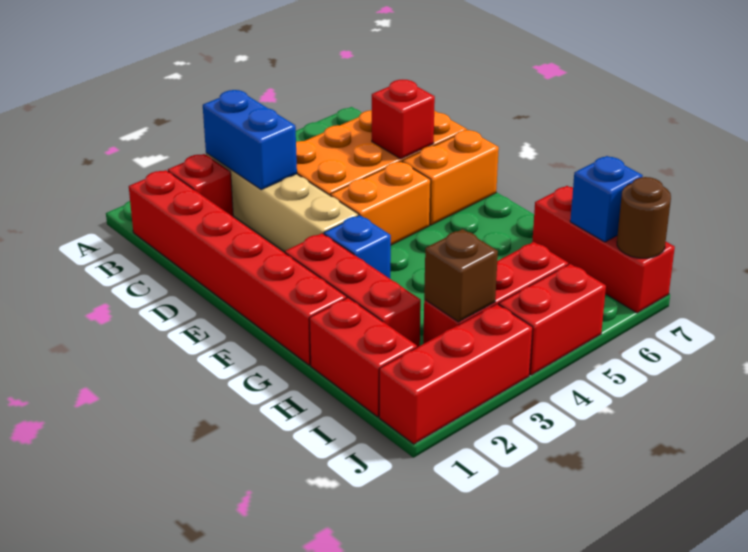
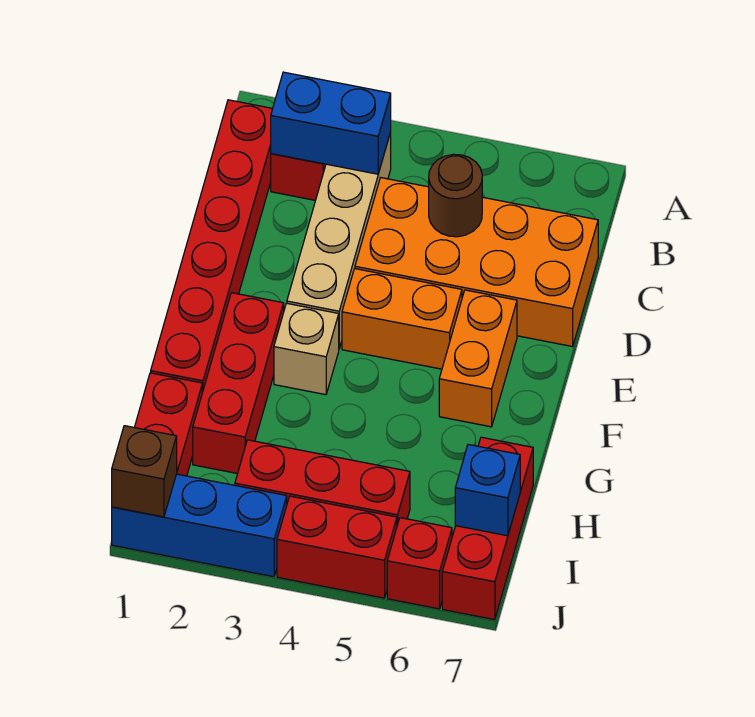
blue brick B3:C3 level 2 -> blue brick B2:B3 level 2
red brick D6 level 2 -> red brick J6 level 1
orange brick E6:E7 level 1 -> orange brick E6:F6 level 1
blue brick F3 level 1 -> tan brick F3 level 1
brown brick I3 level 2 -> brown brick J1 level 2
red brick J1:J3 level 1 -> blue brick J1:J3 level 1
brown round brick J7 level 2 -> brown round brick C5 level 2

